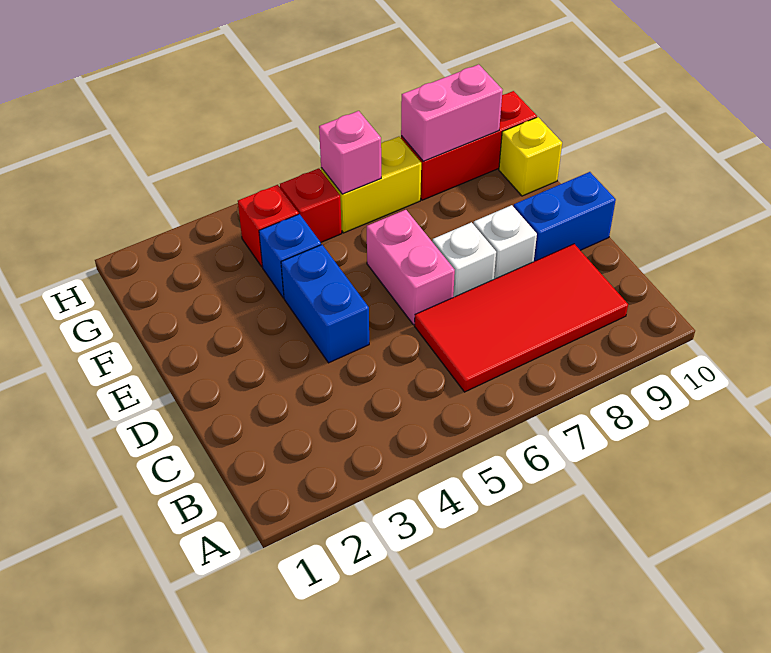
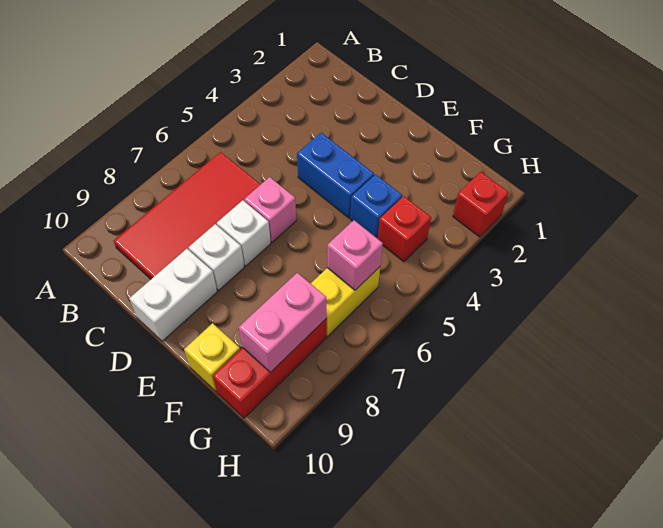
pink brick D6:E6 level 1 -> pink brick D6 level 1
blue brick D9:D10 level 1 -> white brick D9:D10 level 1
red brick G5 level 1 -> red brick H2 level 1

